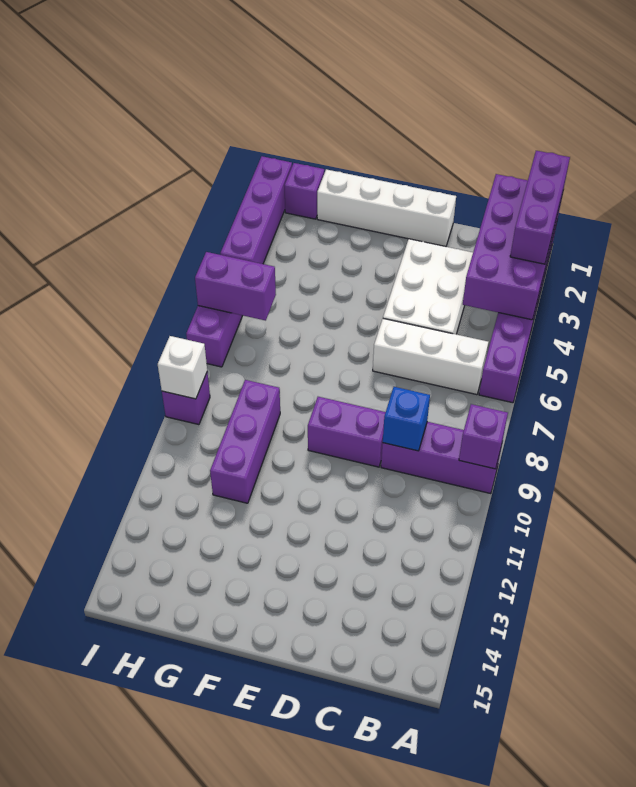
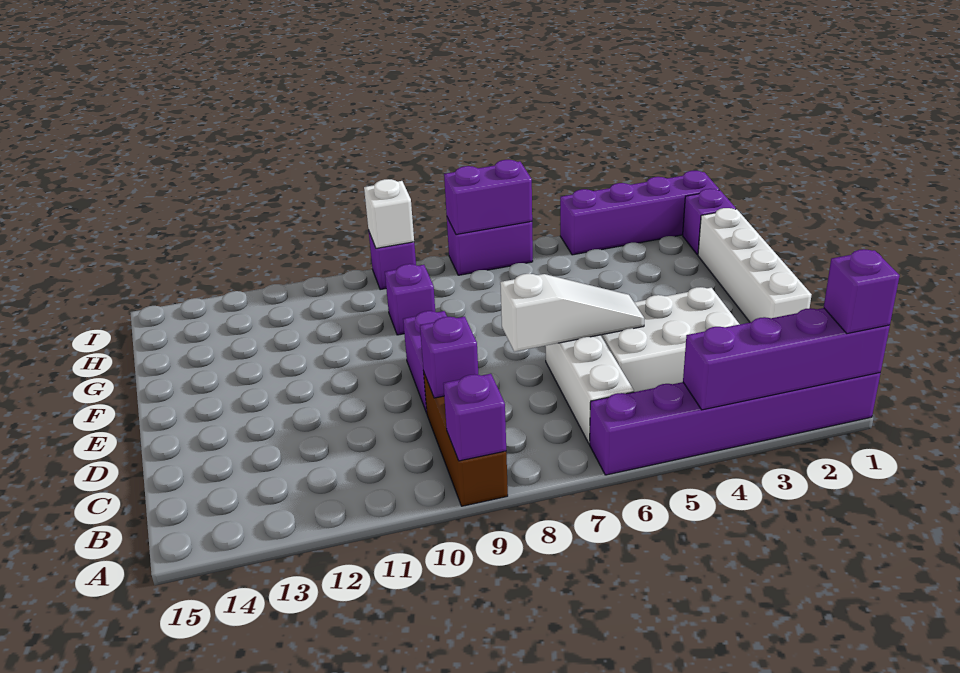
purple brick A1:B4 level 2 -> purple brick A1:A4 level 2
purple brick A1:A3 level 3 -> purple brick A1 level 3
purple brick A9:C9 level 1 -> brown brick A9:C9 level 1
blue brick C9 level 2 -> purple brick C9 level 2
none -> white slope D5:D7 level 2 top 7
purple brick G9:G11 level 1 -> purple brick G9 level 1
purple brick H6:I6 level 2 -> purple brick I6:I7 level 2

